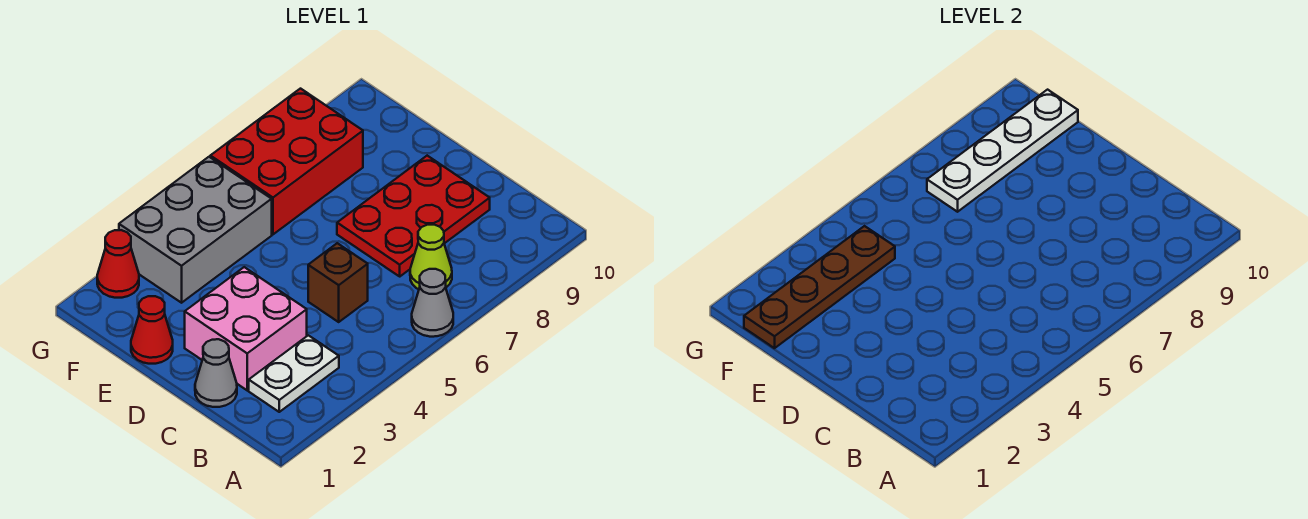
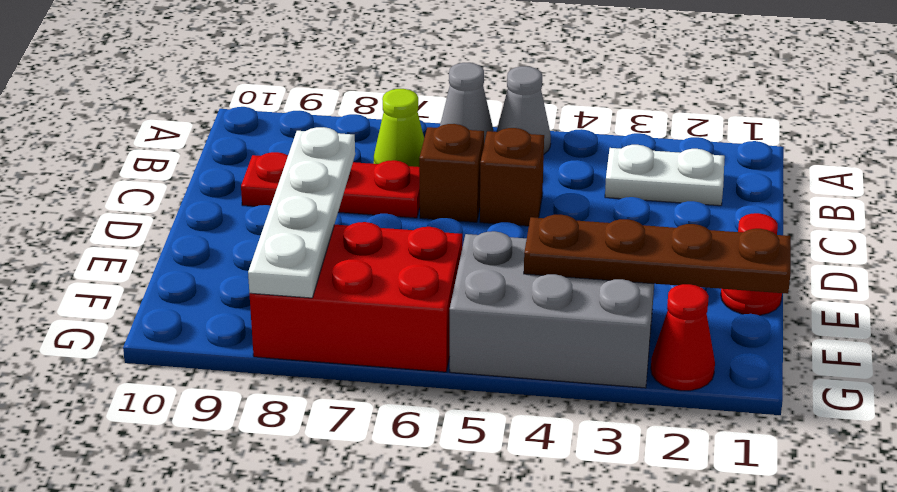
grey cone C1 level 1 -> grey cone A5 level 1
pink brick C2:D3 level 1 -> none
none -> brown brick C6 level 1
red plate C7:D9 level 1 -> red plate C7:C9 level 1
white plate F7:F10 level 2 -> white plate D8:G8 level 2

